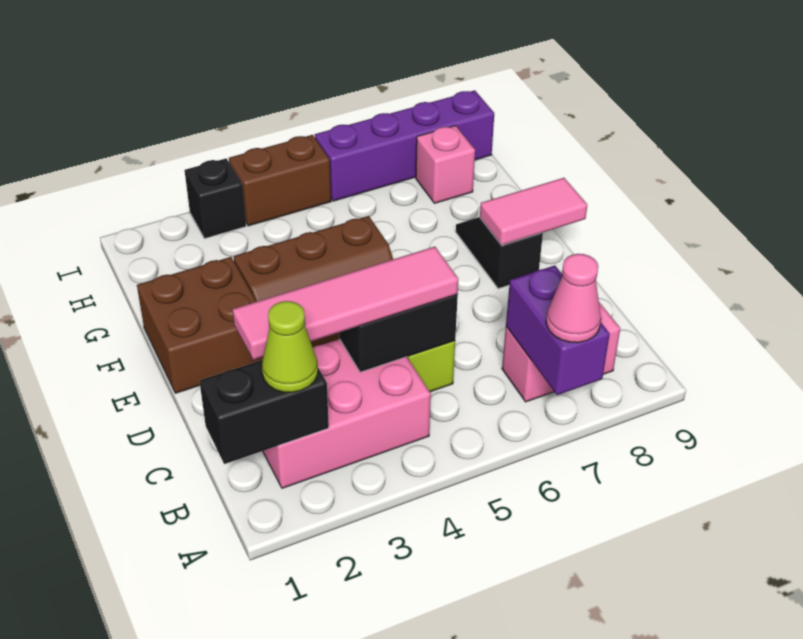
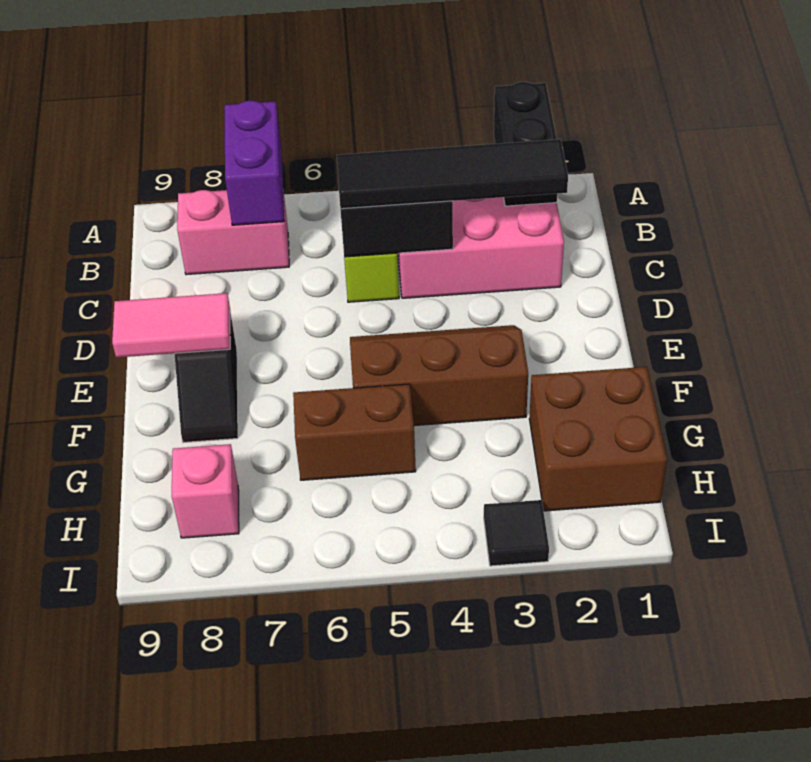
pink cone A7 level 3 -> none
black brick B1:B2 level 2 -> black brick A2:B2 level 2
lime cone B2 level 3 -> none
pink tile C2:C5 level 3 -> black tile C2:C5 level 3
brown brick E1:F2 level 1 -> brown brick G1:H2 level 1
black brick I3 level 1 -> black tile I3 level 1
brown brick I4:I5 level 1 -> brown brick G5:G6 level 1
purple brick I6:I9 level 1 -> none

